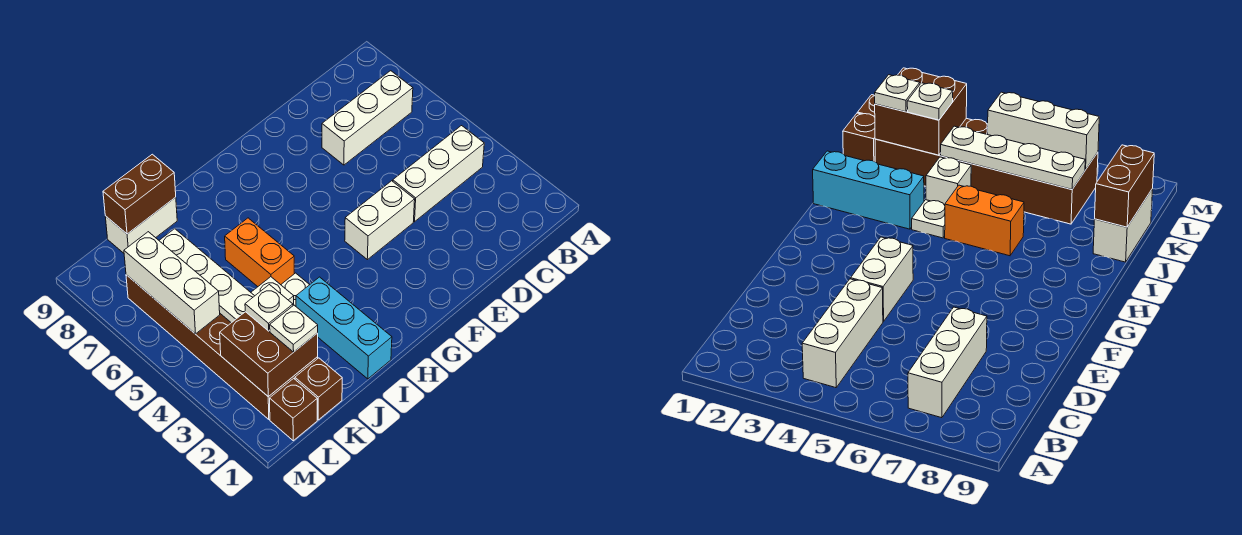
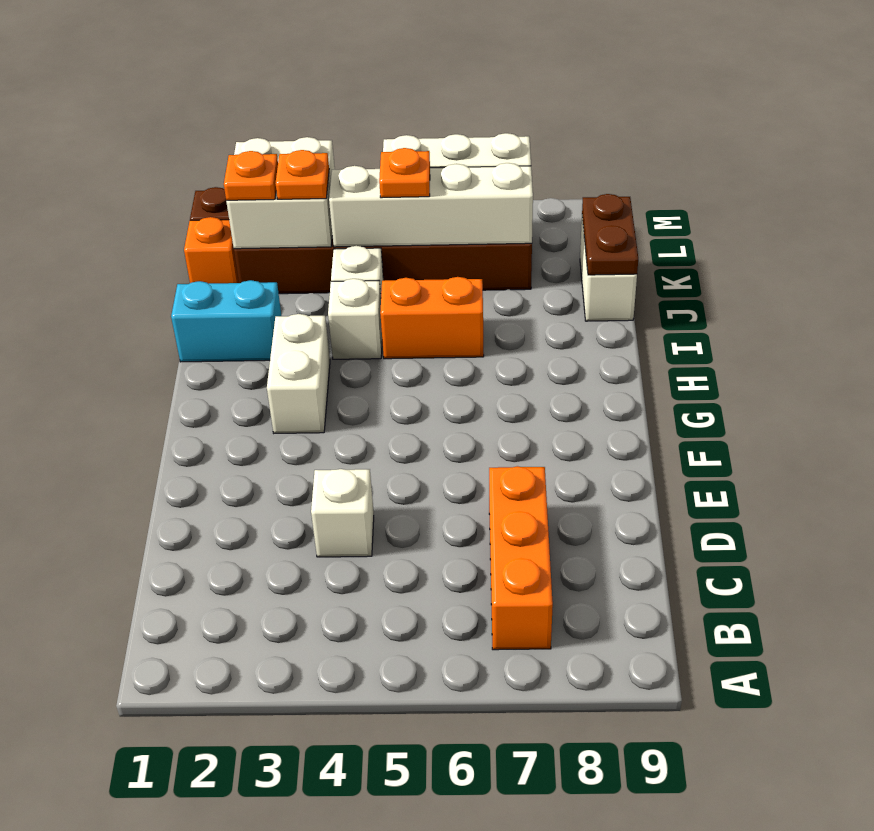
white brick B4:D4 level 1 -> white brick D4 level 1
white brick B7:D7 level 1 -> orange brick B7:D7 level 1
white brick E4:F4 level 1 -> white brick G3:H3 level 1
cyan brick I1:I3 level 1 -> cyan brick I1:I2 level 1
white plate I4 level 1 -> white brick I4 level 1
brown brick J9:K9 level 2 -> brown plate J9:K9 level 2
brown brick K1 level 1 -> orange brick K1 level 1
brown brick K2:L3 level 2 -> white brick K2:L3 level 2
white plate K2 level 3 -> orange plate K2 level 3
white plate K3 level 3 -> orange plate K3 level 3
white plate K4:K7 level 2 -> white brick K4:K7 level 2
none -> orange plate K5 level 3

